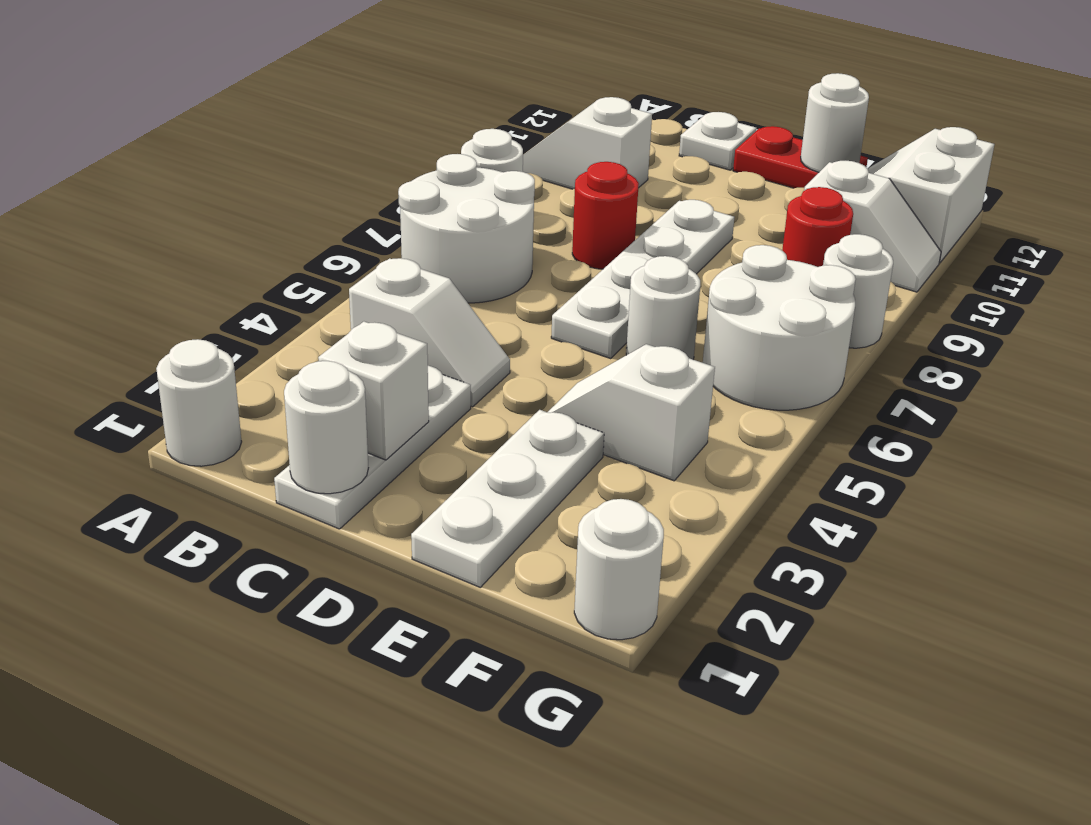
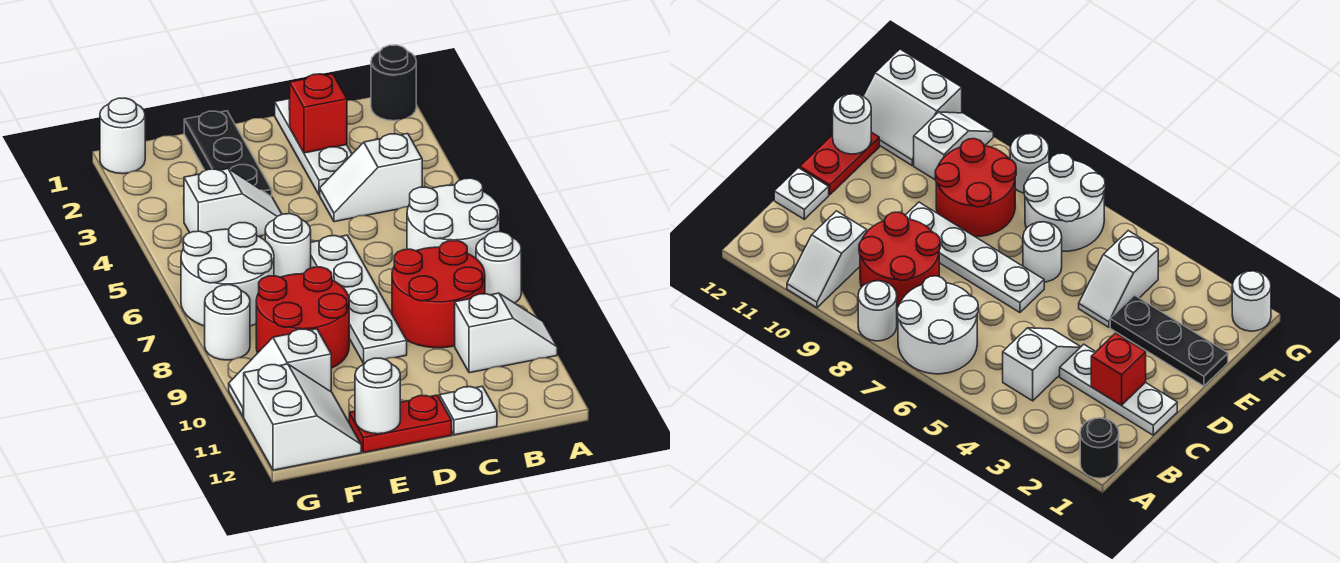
white round brick A1 level 1 -> black round brick A1 level 1
white round brick C1 level 2 -> none
white brick C2 level 2 -> red brick C2 level 2
red round brick C8 level 1 -> red round brick B8:C9 level 1
white plate E1:E3 level 1 -> black plate E1:E3 level 1
red round brick F9 level 1 -> red round brick E8:F9 level 1

